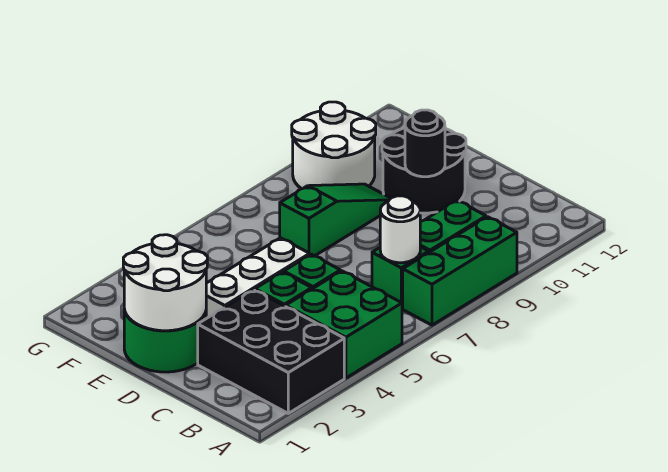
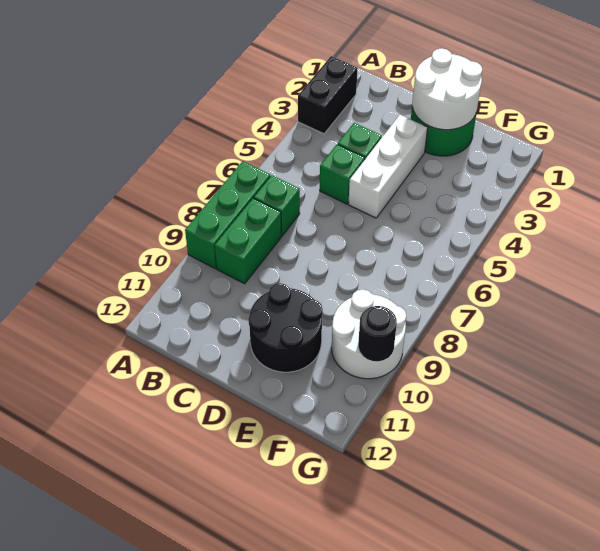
black brick A2:C3 level 1 -> black brick A2:A3 level 1
green brick A4:B5 level 1 -> none
white round brick B7 level 2 -> none
black round brick D10 level 2 -> black round brick G10 level 2
green slope E7:E9 level 1 top 7 -> none

